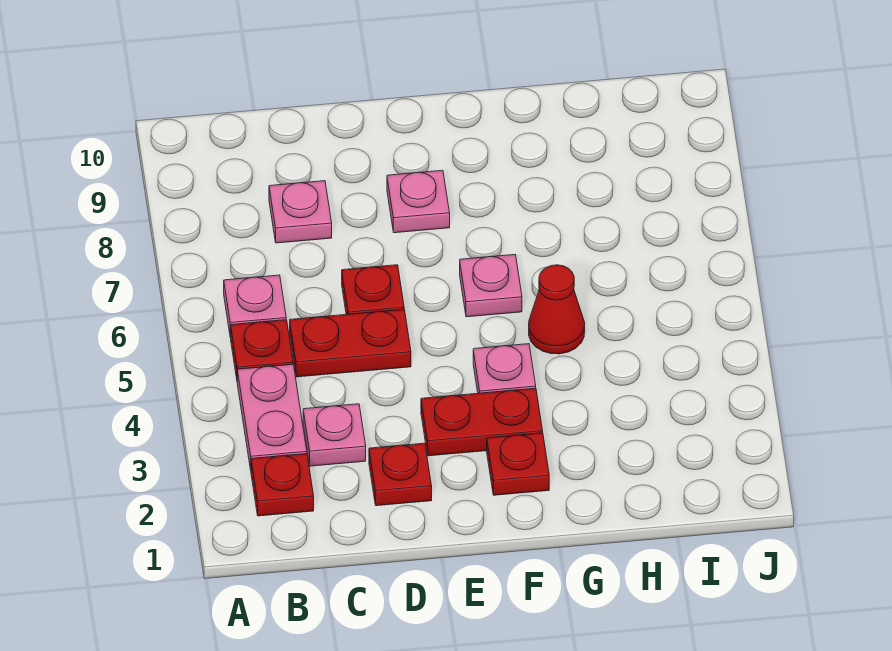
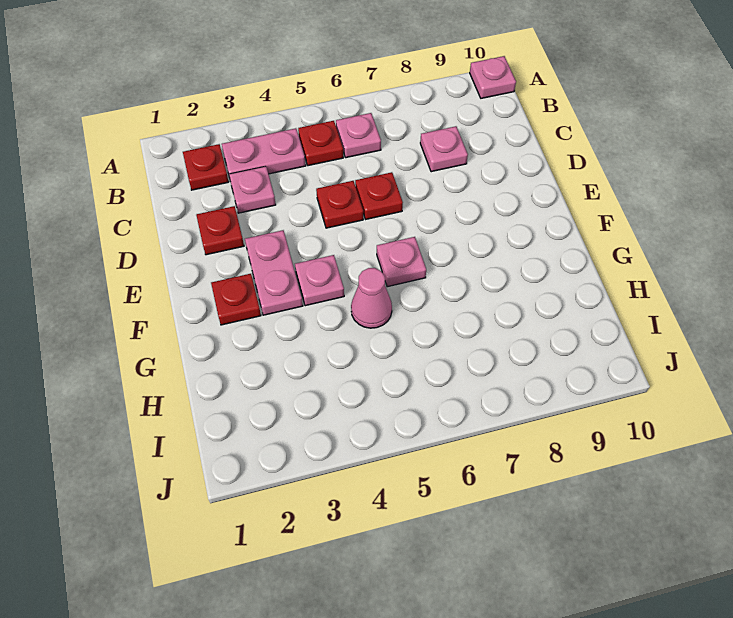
red plate C5:D5 level 1 -> red plate D5 level 1
red plate E3:F3 level 1 -> pink plate E3:F3 level 1
pink plate E8 level 1 -> pink plate A10 level 1
red cone G5 level 1 -> pink cone G5 level 1

